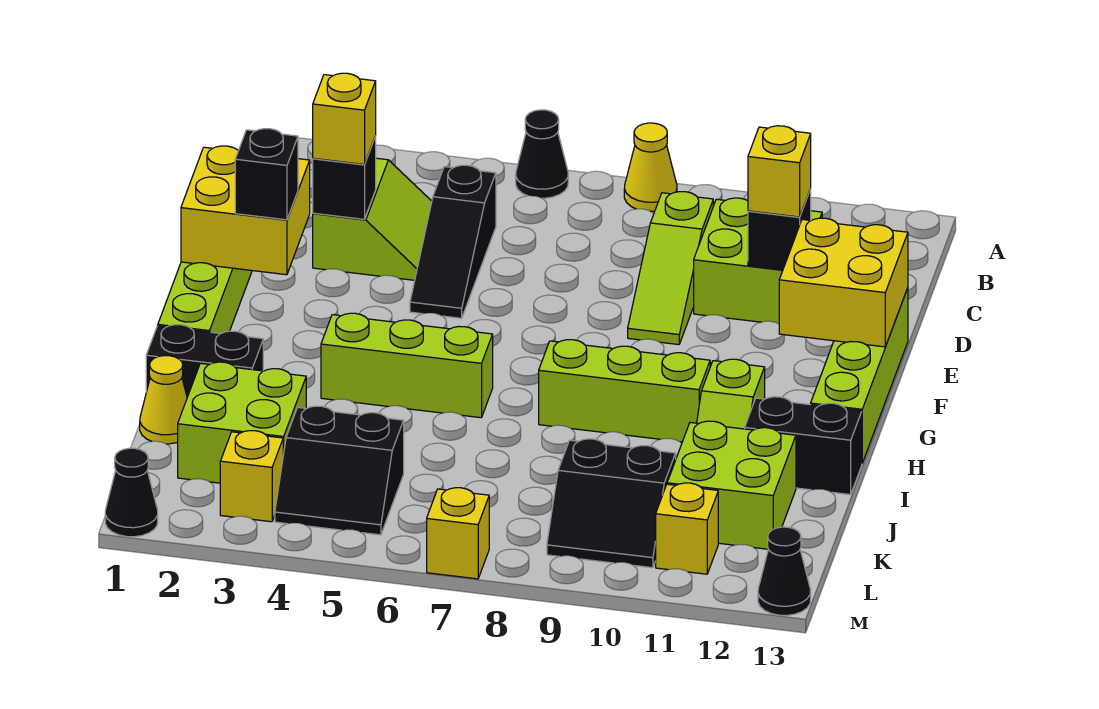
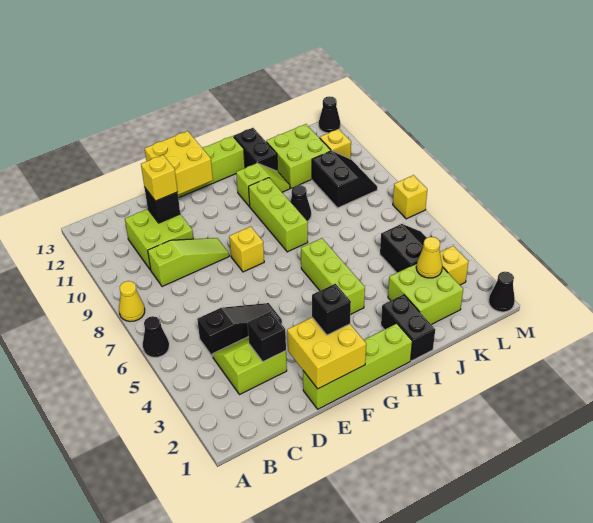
yellow brick D3 level 3 -> yellow brick F8 level 1
none -> black cone I9 level 1
yellow cone J1 level 1 -> yellow cone K3 level 2

